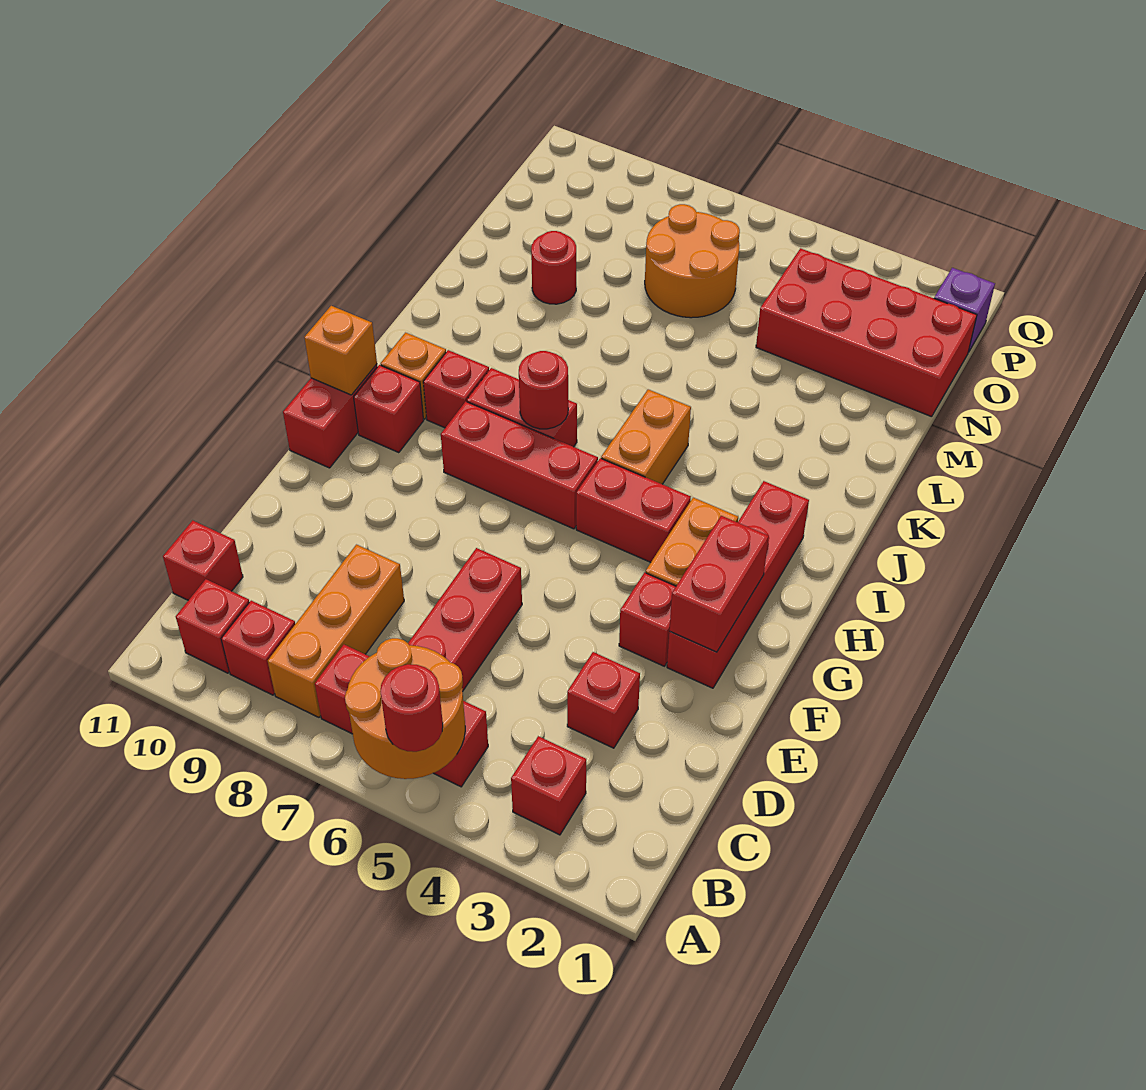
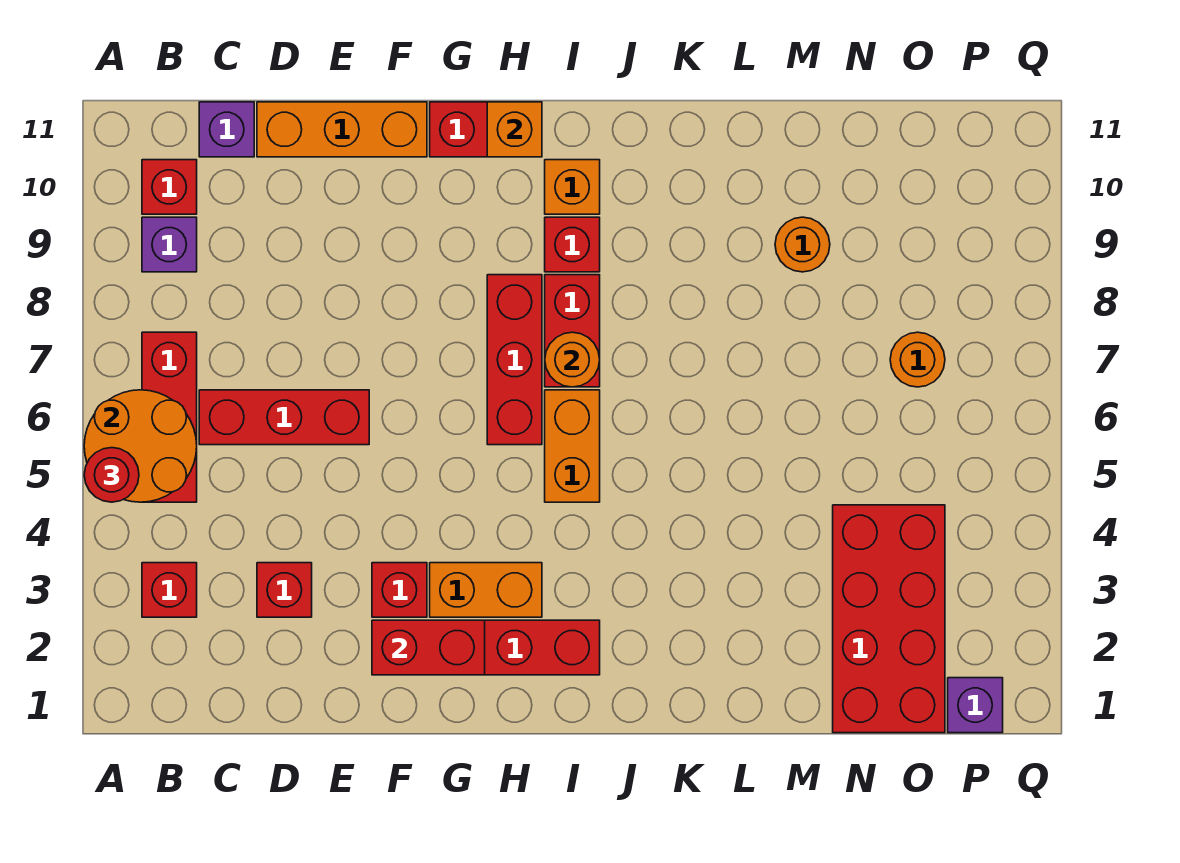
orange brick B8:D8 level 1 -> orange brick D11:F11 level 1
red brick B9 level 1 -> purple brick B9 level 1
red brick C11 level 1 -> purple brick C11 level 1
red brick H4:H5 level 1 -> none
red brick H10 level 1 -> none
orange brick I5:J5 level 1 -> orange brick I5:I6 level 1
red round brick I7 level 2 -> orange round brick I7 level 2
red round brick M9 level 1 -> orange round brick M9 level 1
orange round brick N6:O7 level 1 -> orange round brick O7 level 1

